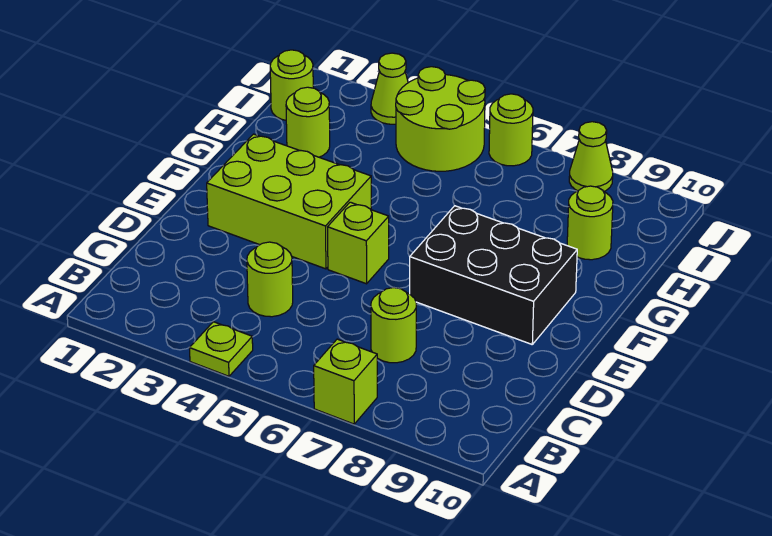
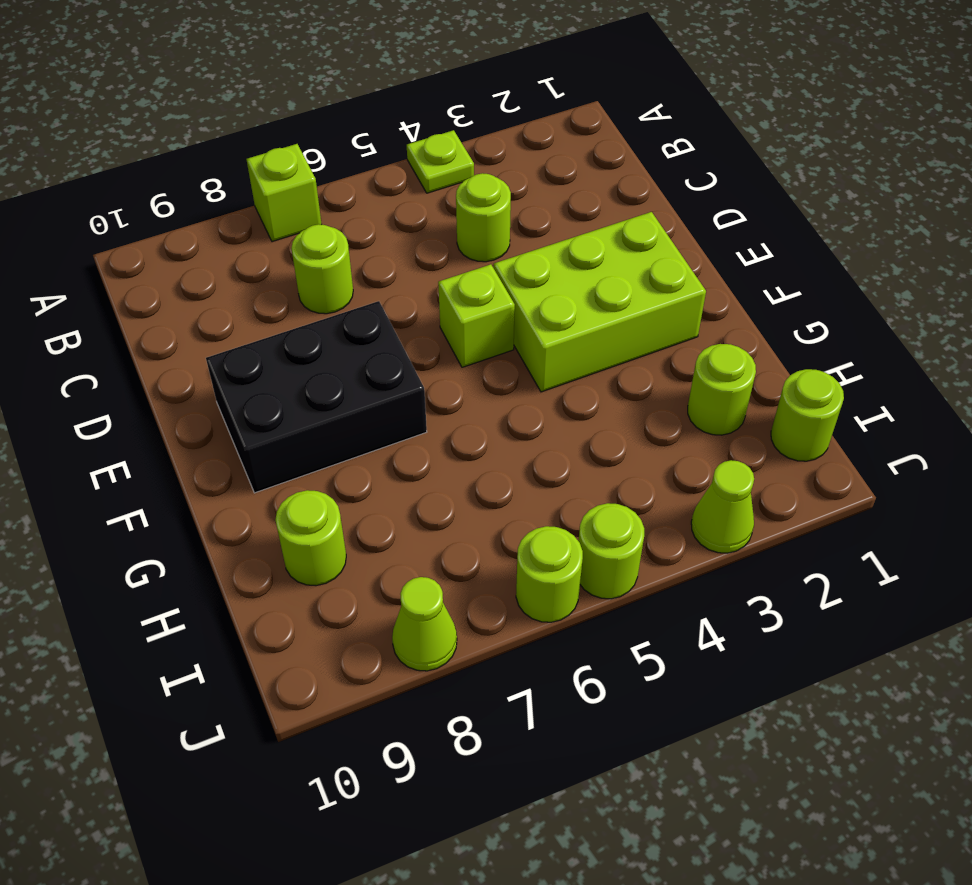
lime round brick I4:J5 level 1 -> lime round brick J5 level 1

